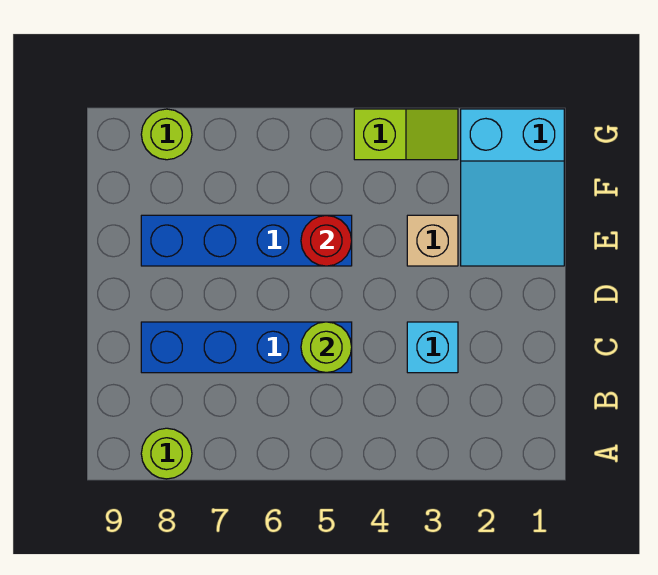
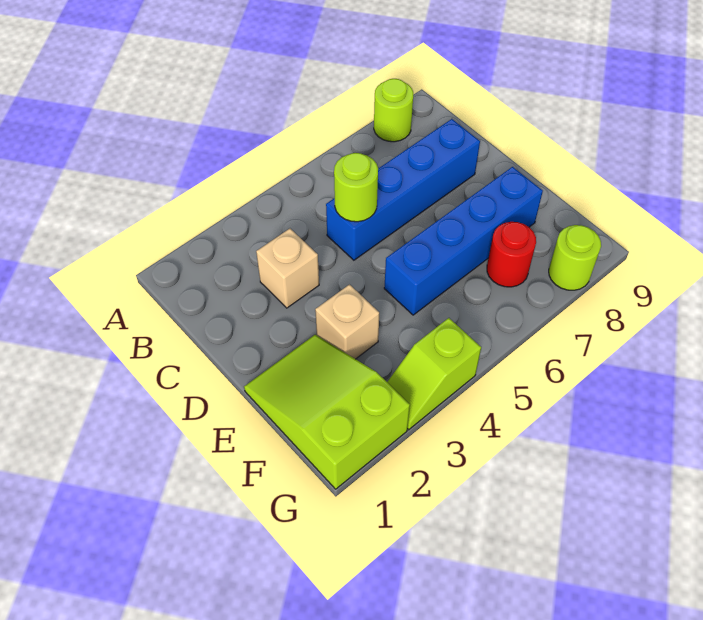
cyan brick C3 level 1 -> tan brick C3 level 1
cyan slope E1:G2 level 1 top G -> lime slope E1:G2 level 1 top G
red round brick E5 level 2 -> red round brick F7 level 1

